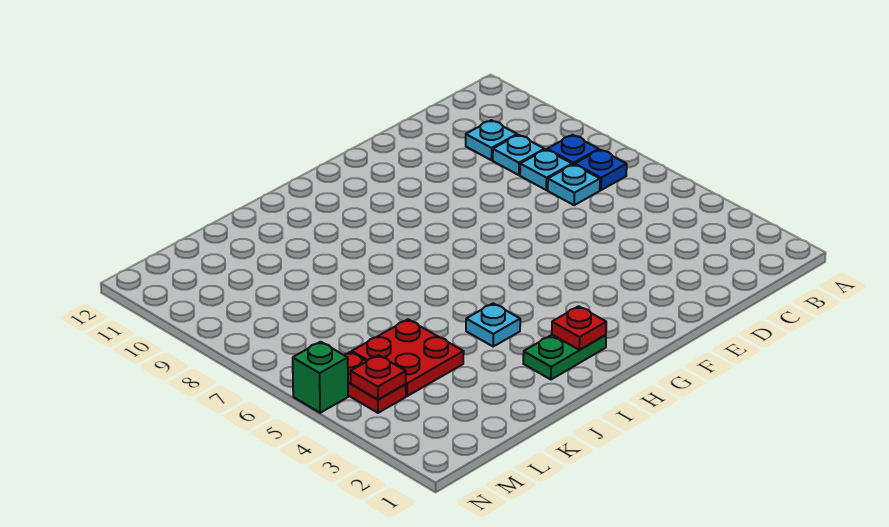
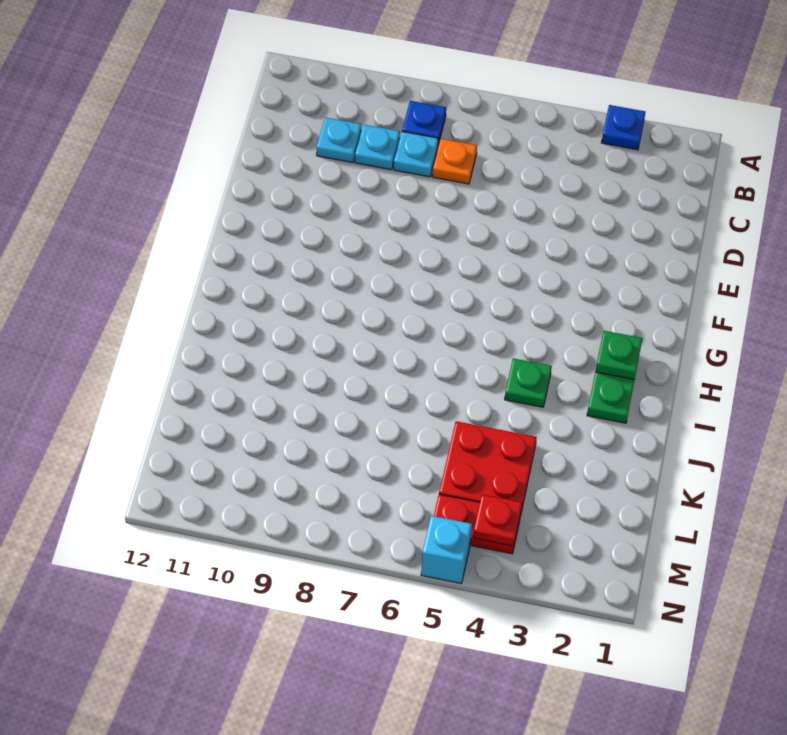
blue plate B7 level 1 -> blue plate A3 level 1
cyan plate C7 level 1 -> orange plate C7 level 1
red plate H2 level 2 -> green plate H2 level 2
cyan plate I4 level 1 -> green plate I4 level 1
green brick N5 level 1 -> cyan brick N5 level 1

